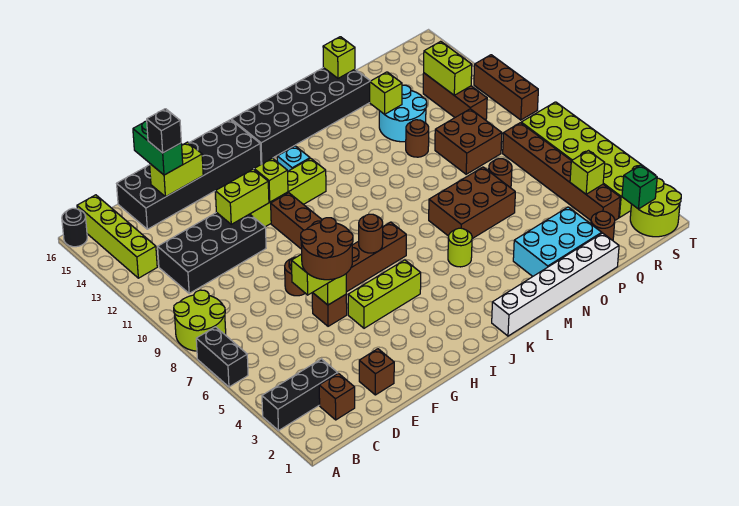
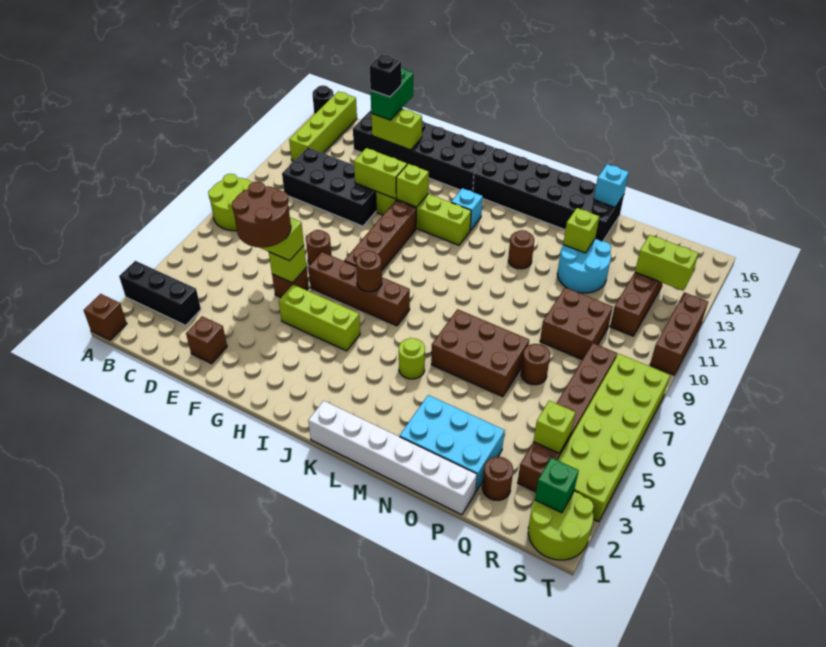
black brick A6:A7 level 1 -> none
brown brick C2 level 1 -> brown brick A1 level 1
brown round brick O11 level 1 -> brown round brick M12 level 1
lime brick O16 level 2 -> cyan brick O16 level 2
lime brick R12:R13 level 2 -> lime brick R13:S13 level 2

